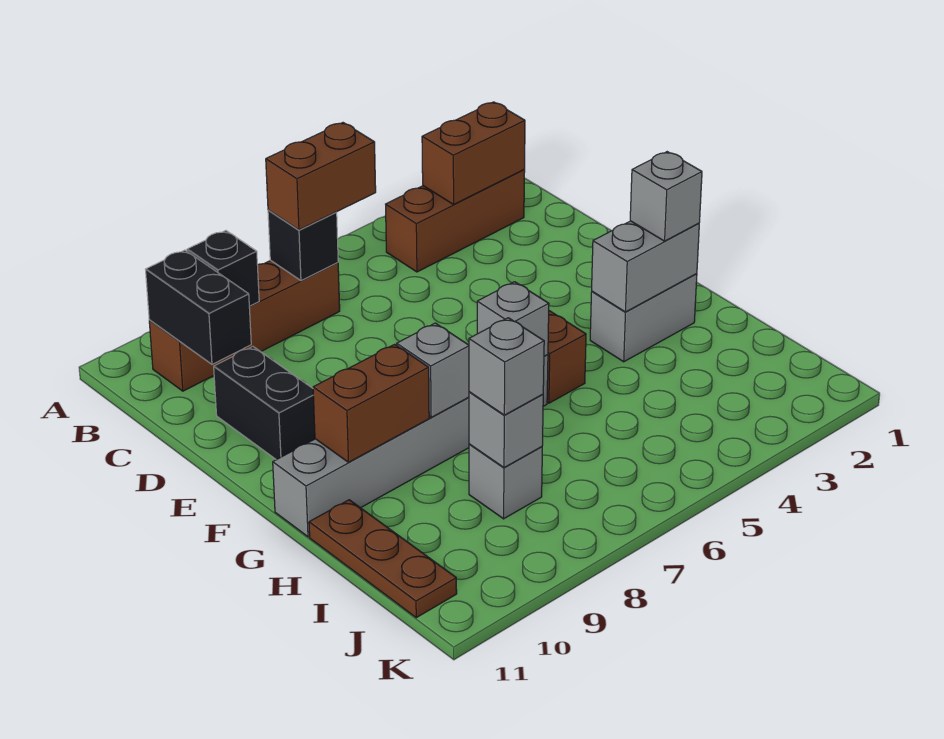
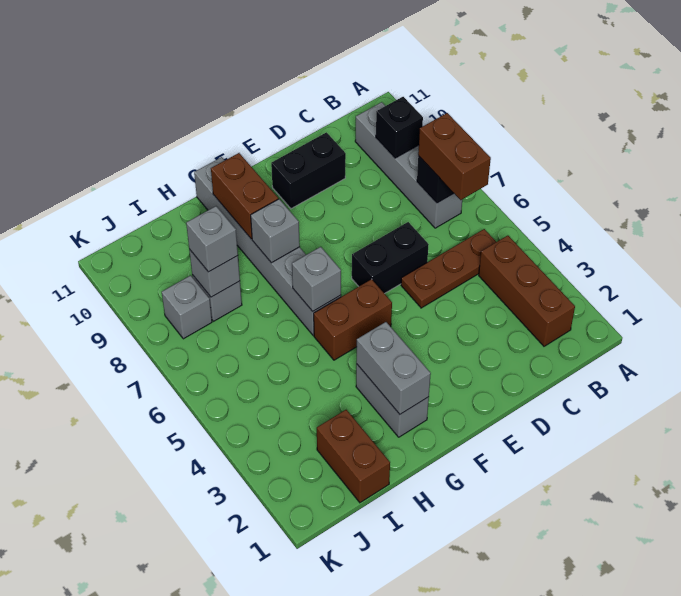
brown brick B2:B3 level 2 -> brown brick I1:I2 level 1
brown brick B7:B10 level 1 -> grey brick B7:B10 level 1
black brick B10:C10 level 2 -> black brick D6:E6 level 1
grey brick G2 level 3 -> grey brick J8 level 1
brown plate H11:J11 level 1 -> brown plate B5:D5 level 1

